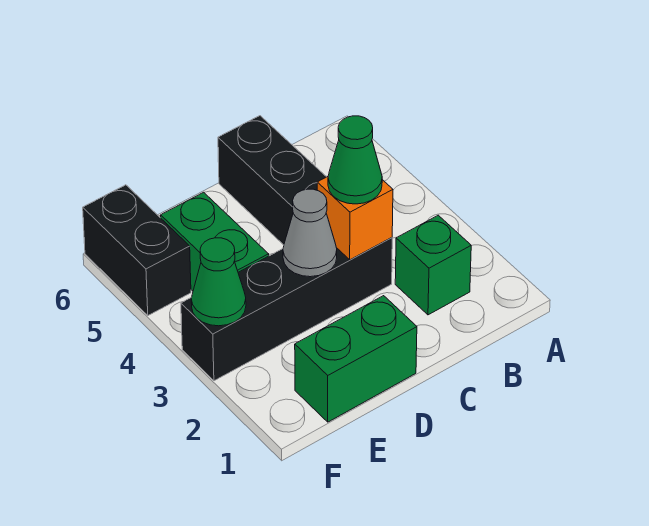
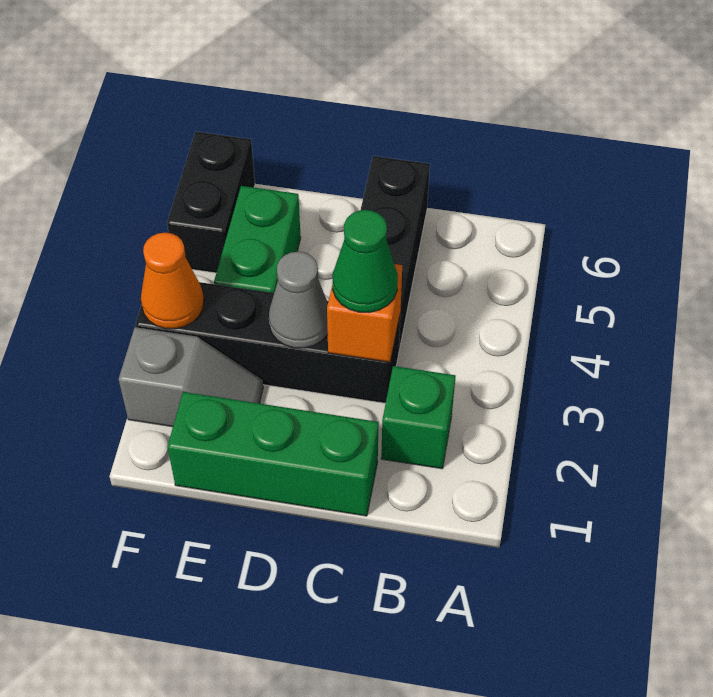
green brick D1:E1 level 1 -> green brick C1:E1 level 1
none -> grey slope E2:F2 level 1 top F
green cone F3 level 2 -> orange cone F3 level 2

